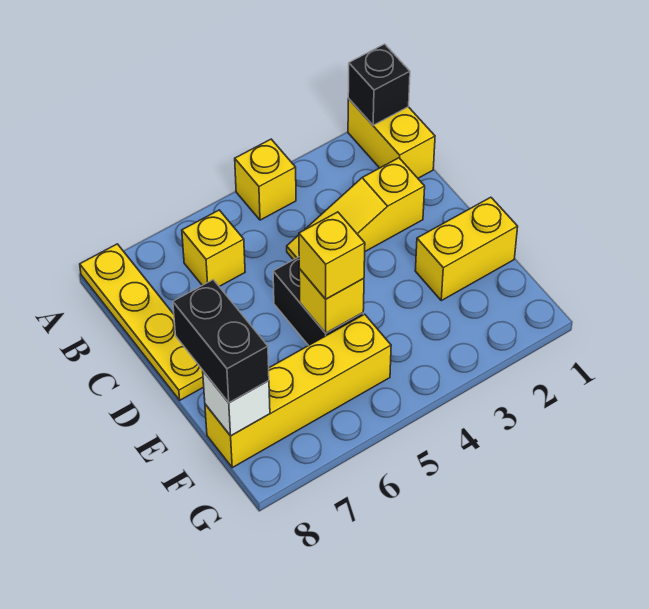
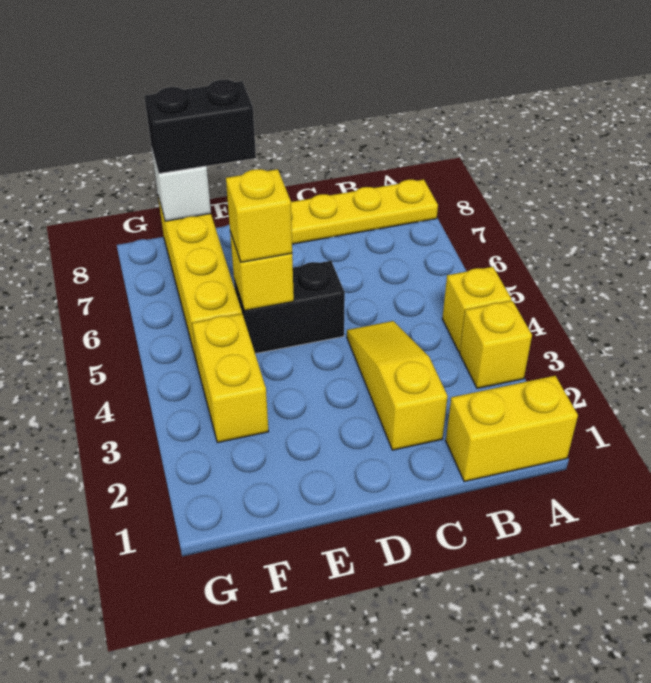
black brick A1 level 2 -> none
yellow brick B6 level 1 -> yellow brick A3 level 1
yellow brick E1:E2 level 1 -> yellow brick F3:F4 level 1

